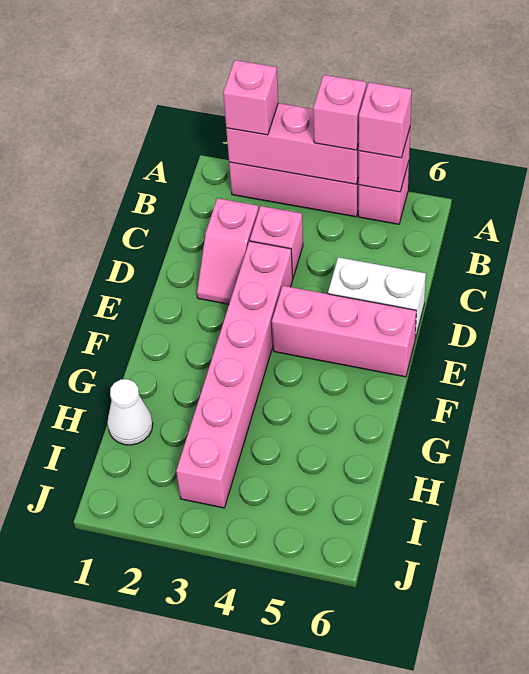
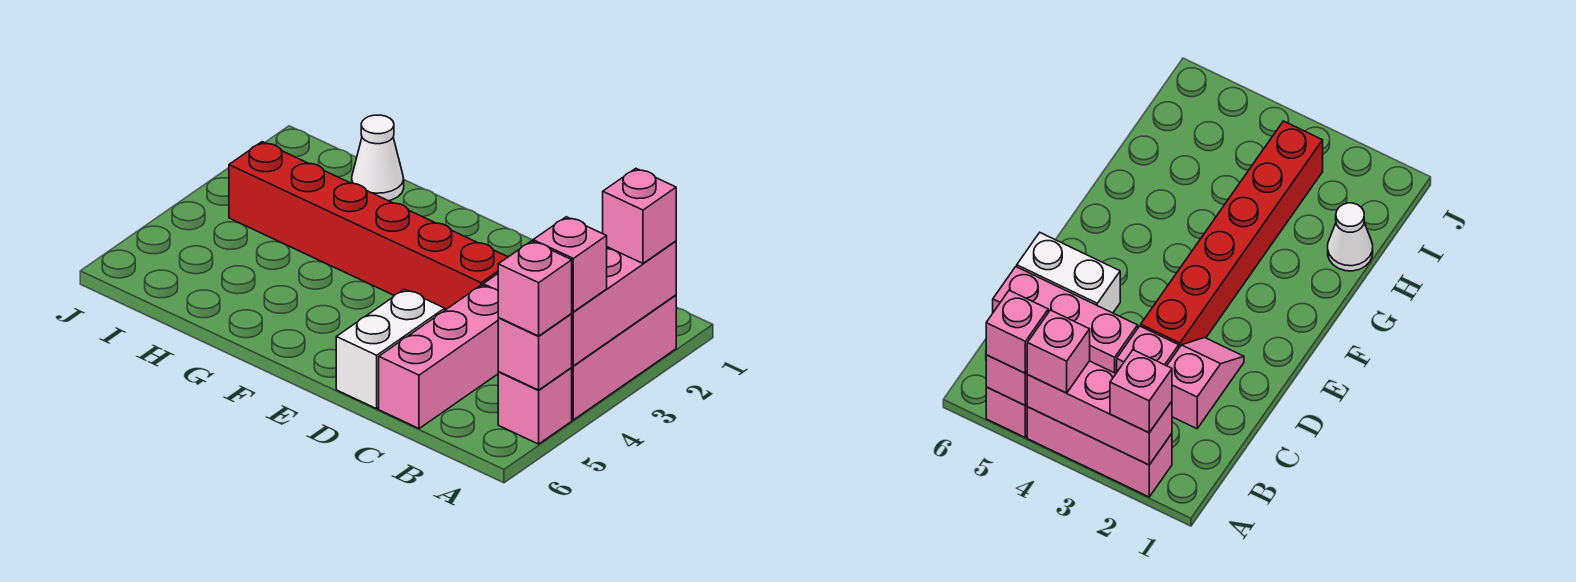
pink brick D3:I3 level 1 -> red brick D3:I3 level 1
pink brick E4:E6 level 1 -> pink brick C4:C6 level 1

